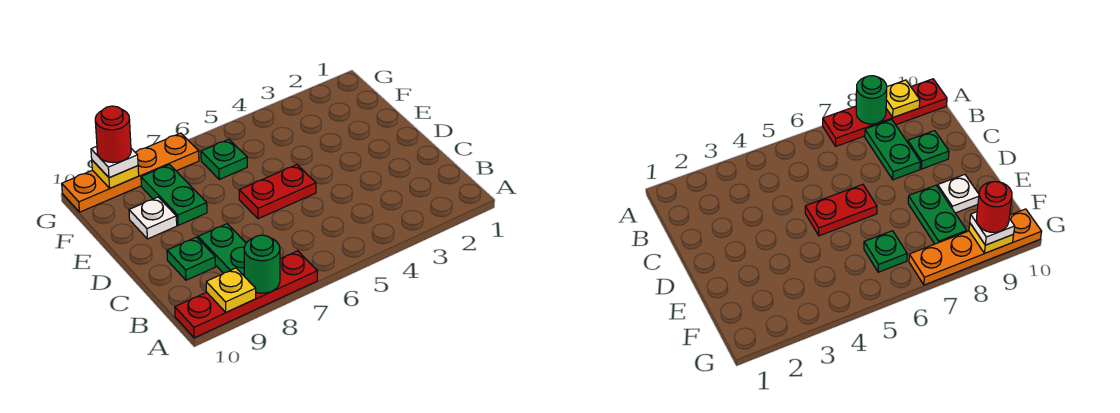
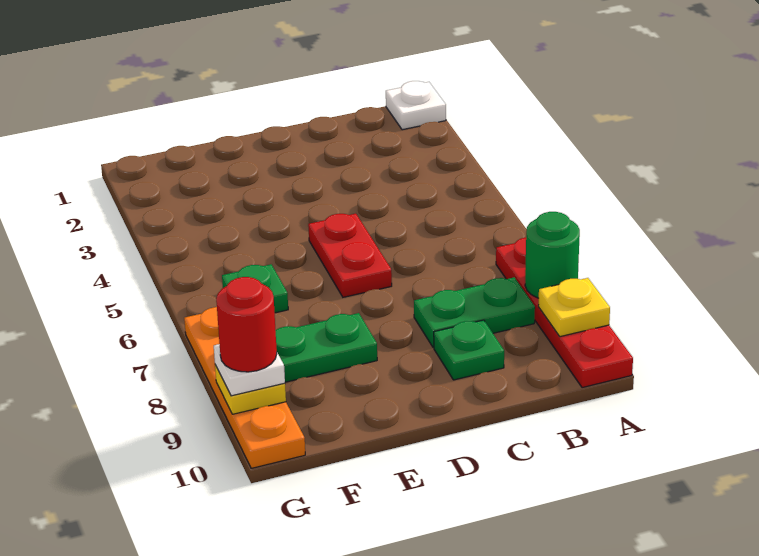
white plate E9 level 1 -> white plate A1 level 1

